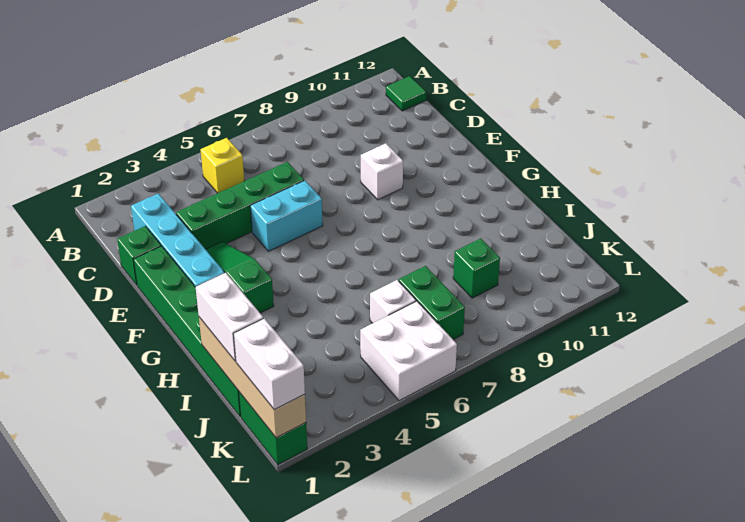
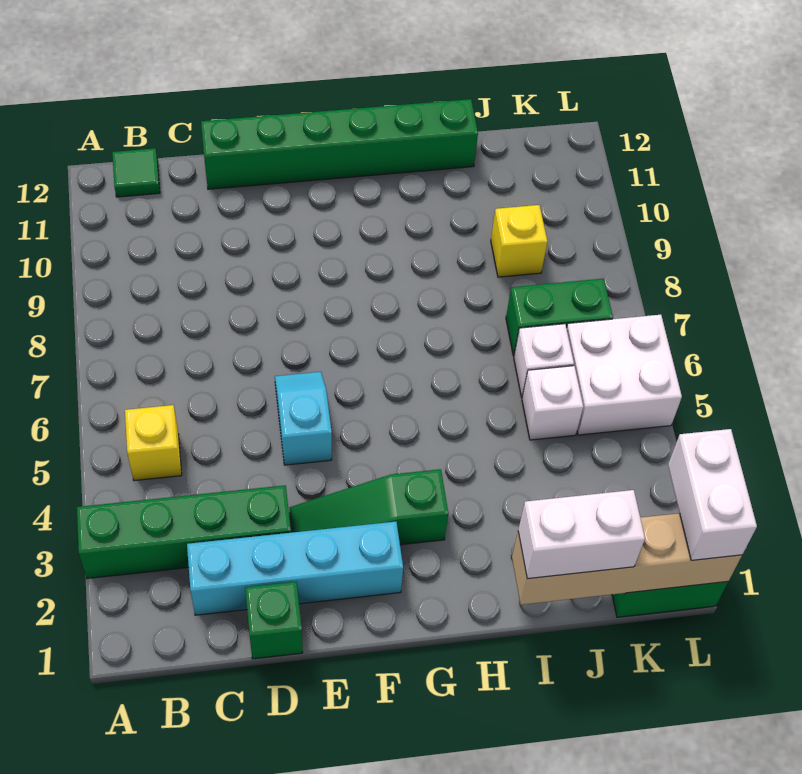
green brick D3:D6 level 1 -> green brick A3:D3 level 1
green brick E1:J1 level 1 -> green brick D12:I12 level 1
cyan brick E5:E6 level 1 -> cyan slope E5:E6 level 1 top 5
white brick E9 level 1 -> white brick J5 level 1
green brick J9 level 1 -> yellow brick J9 level 1
white brick K1:L1 level 3 -> white brick L1:L2 level 3

